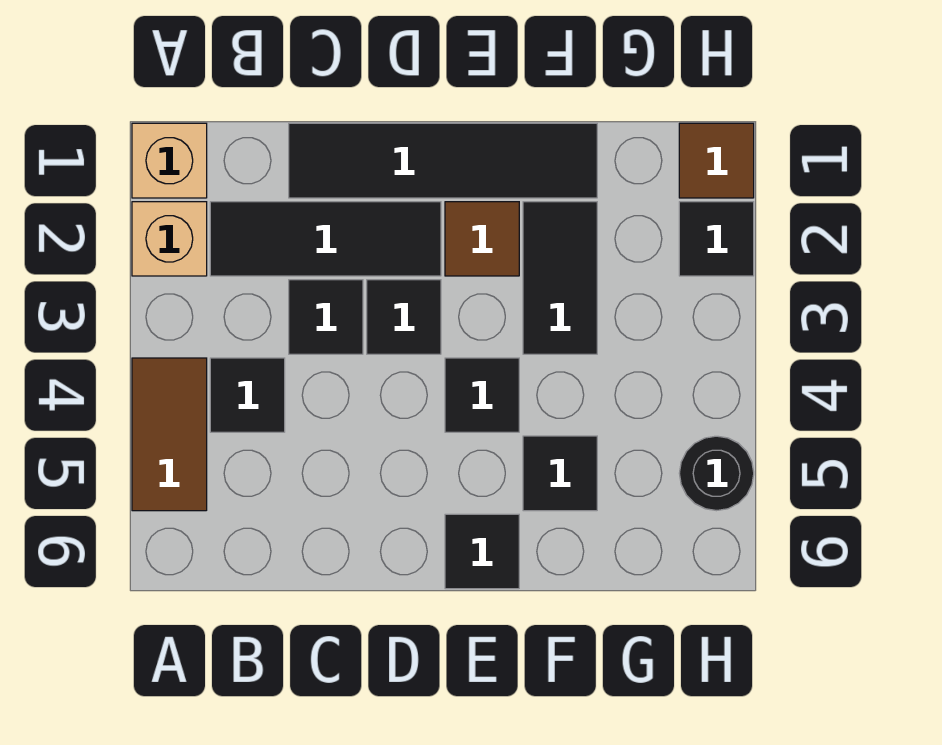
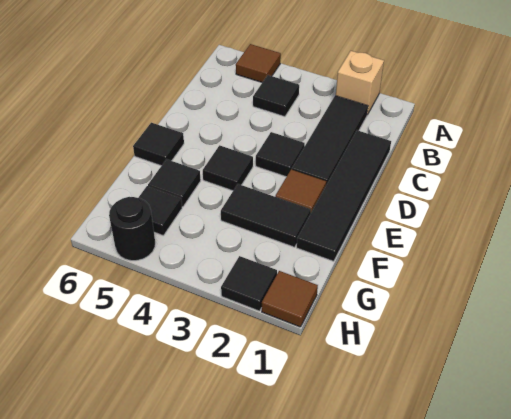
tan brick A1 level 1 -> none
brown tile A4:A5 level 1 -> brown tile A5 level 1
black tile C3 level 1 -> black tile G5 level 1

